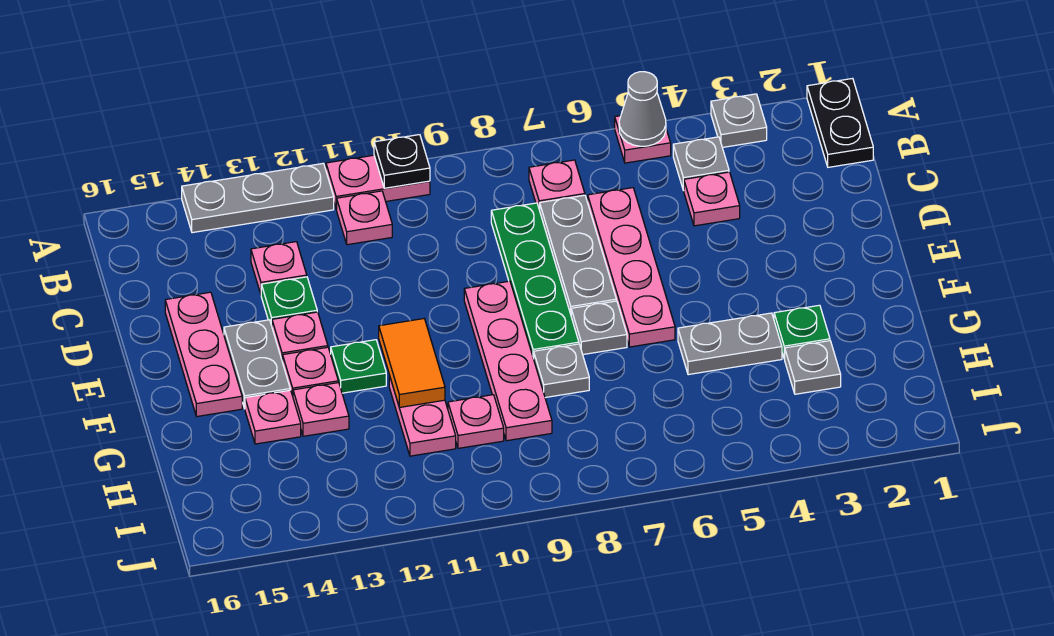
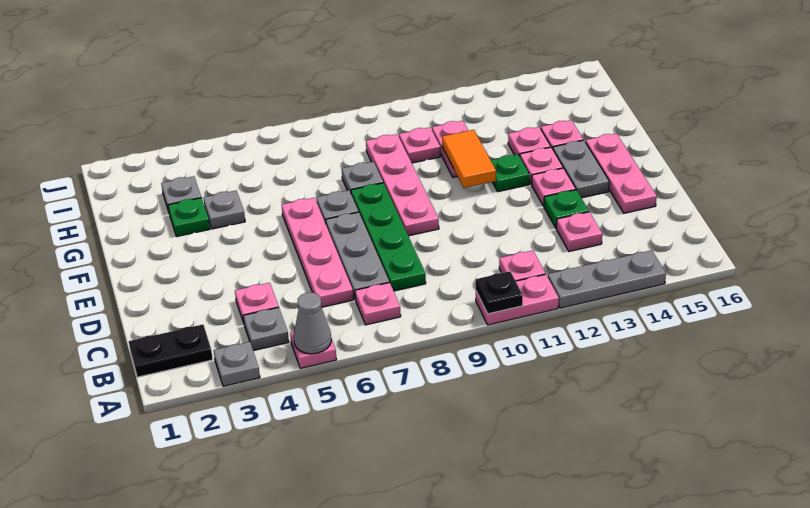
black plate A1:B1 level 1 -> black plate B1:B2 level 1
grey plate G4:G5 level 1 -> grey plate G4 level 1

